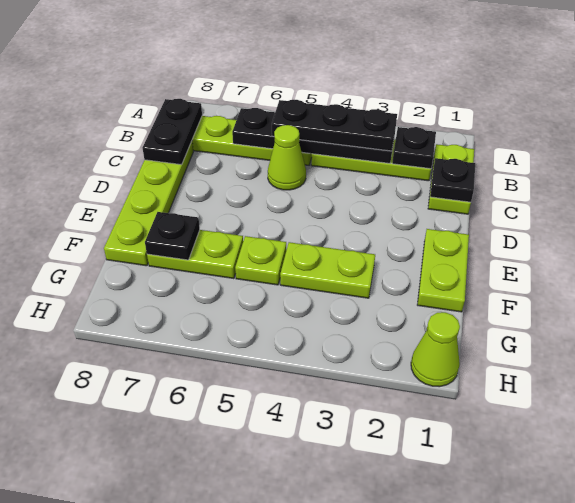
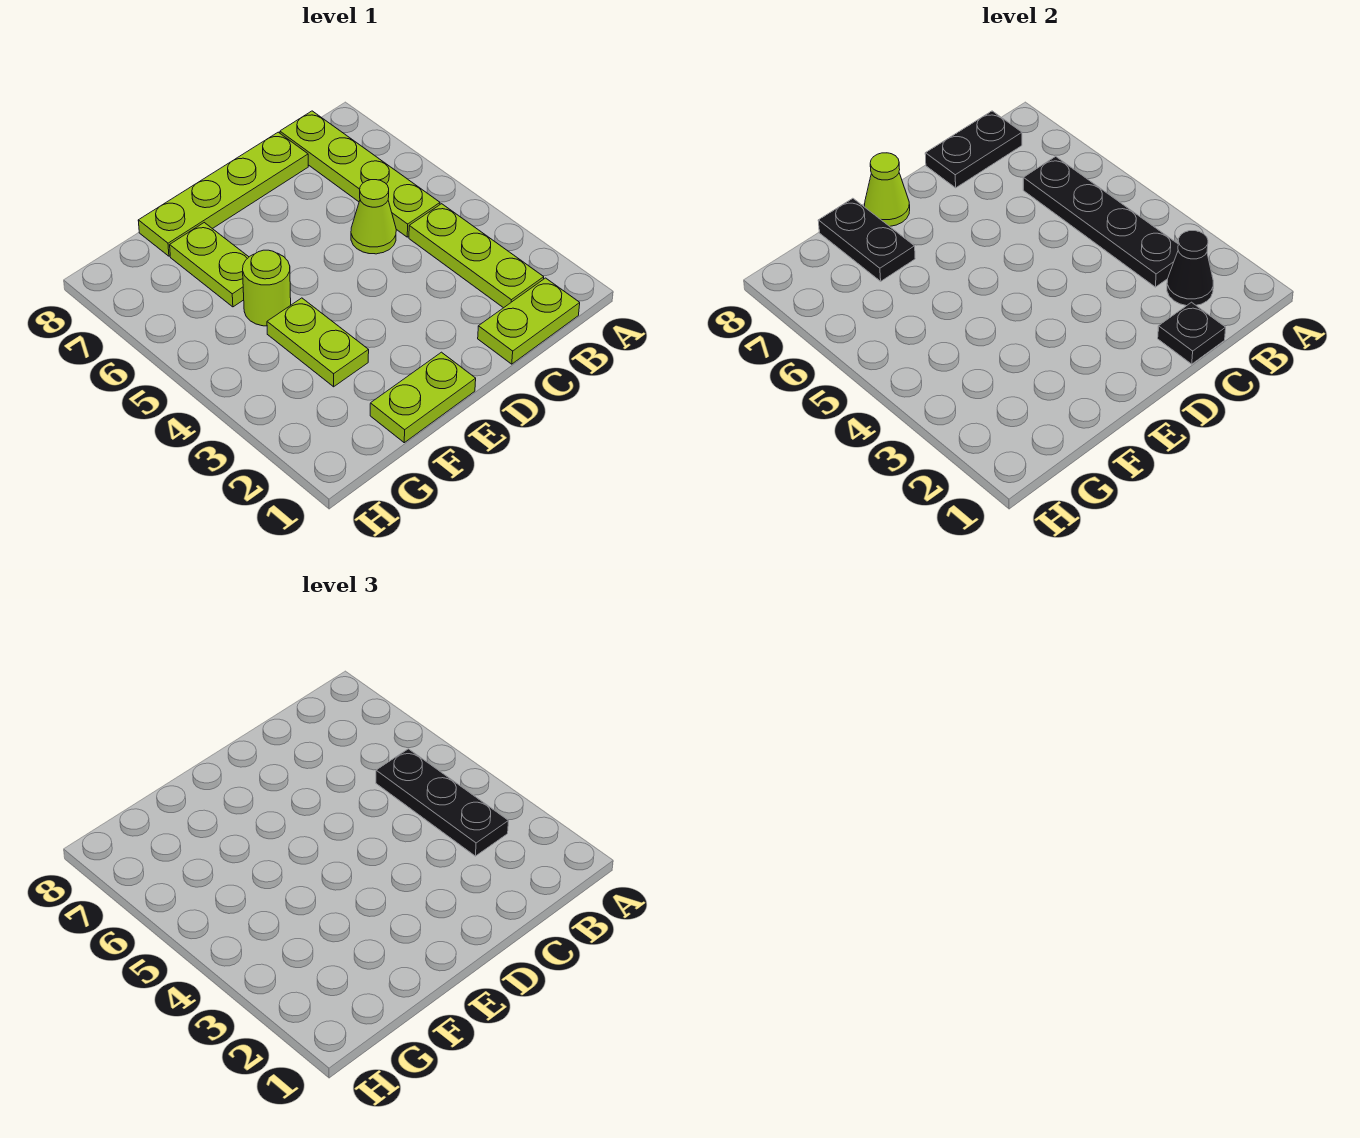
black plate B2 level 2 -> black cone B2 level 2
lime plate F5 level 1 -> lime round brick F5 level 1
black plate F7 level 2 -> black plate F7:F8 level 2
lime cone H1 level 1 -> lime cone E8 level 2

